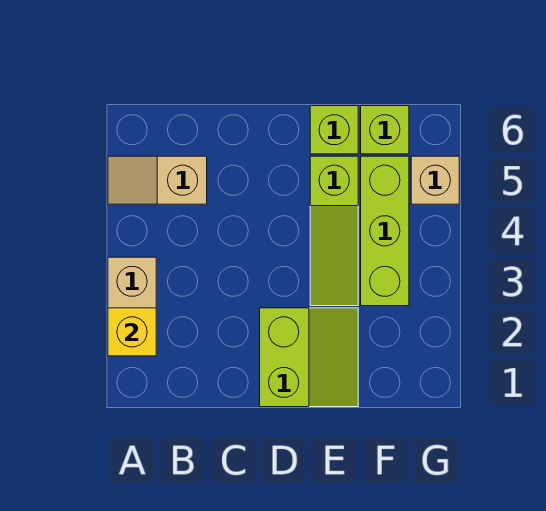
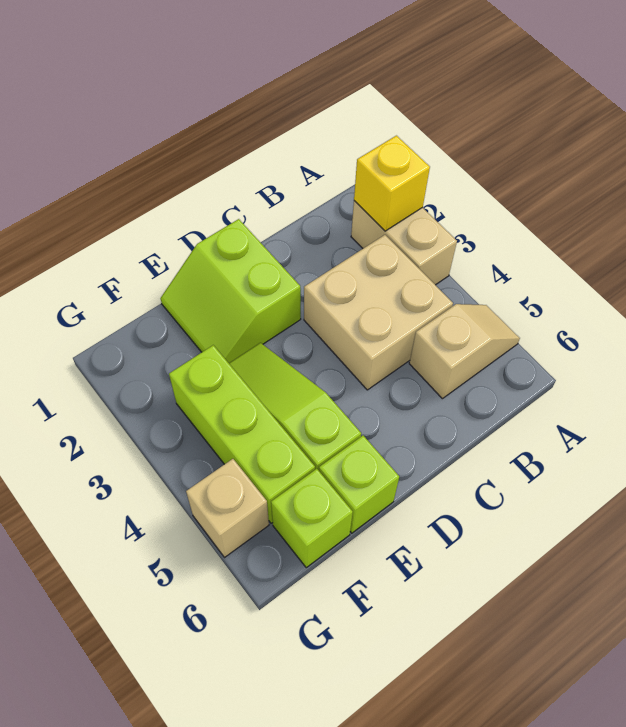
none -> tan brick B3:C4 level 1

